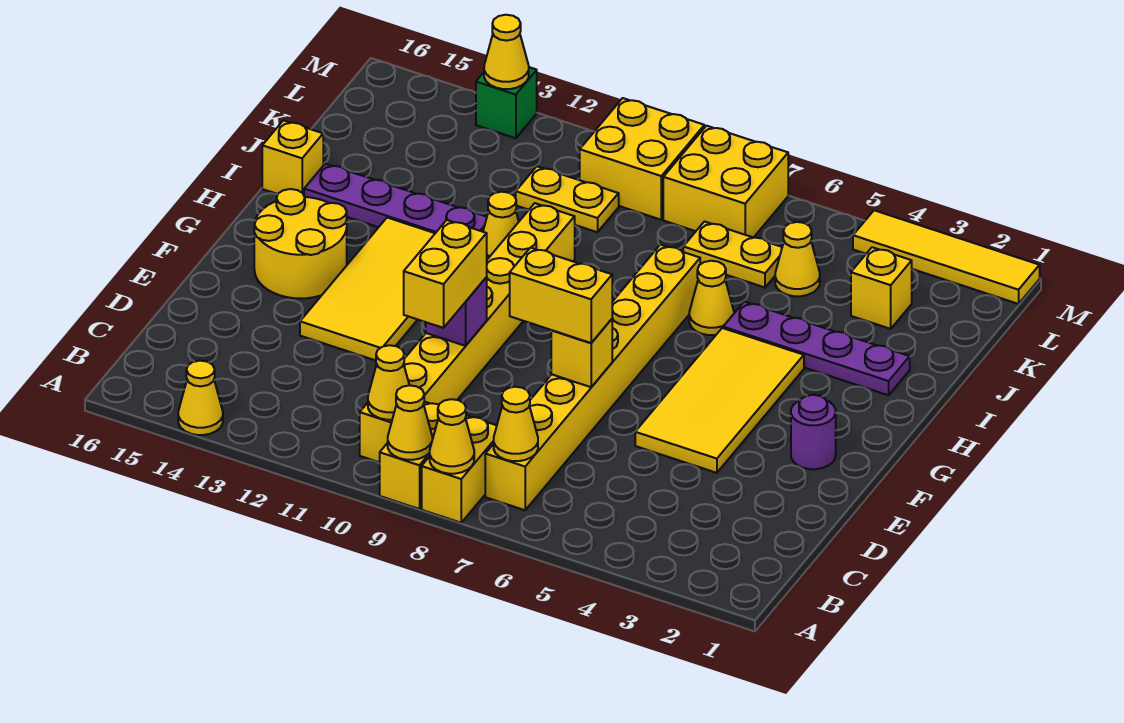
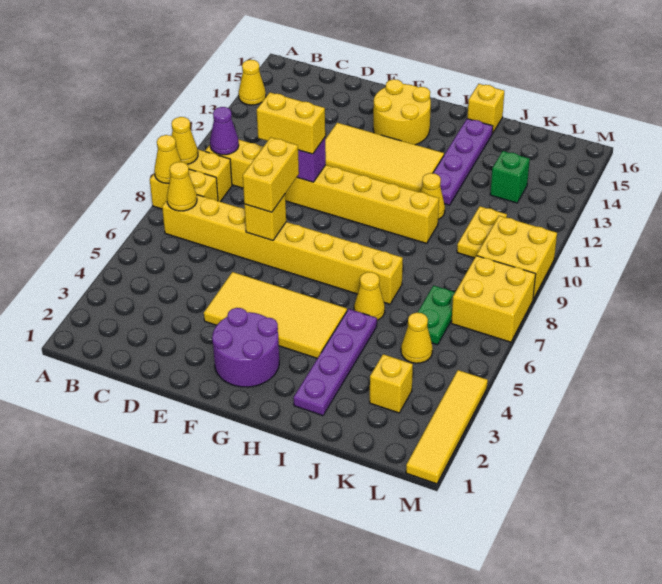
yellow cone B10 level 2 -> purple cone B10 level 2
purple round brick F2 level 1 -> purple round brick F2:G3 level 1
yellow plate K6:K7 level 1 -> green plate K6:K7 level 1
green brick M13 level 1 -> green brick K13 level 1
yellow cone M13 level 2 -> none

